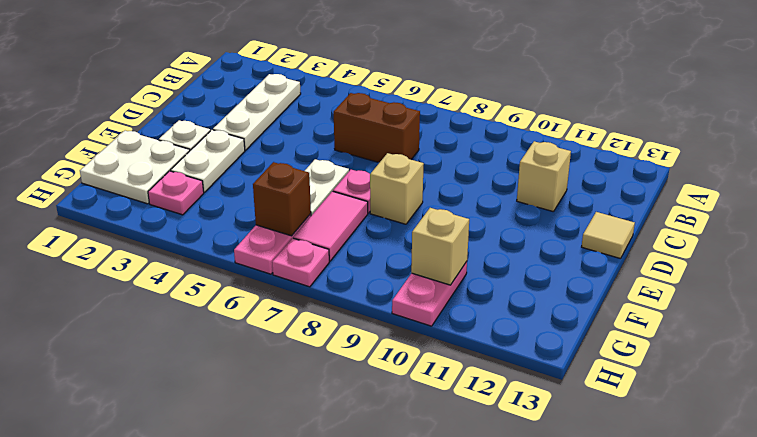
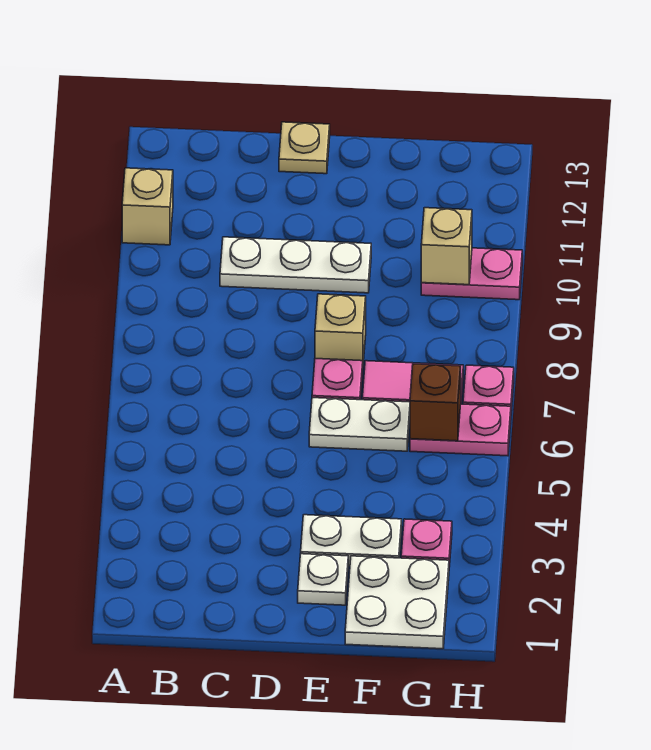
white plate B3:D3 level 1 -> white plate C10:E10 level 1
brown brick C6:C7 level 1 -> none
tan brick C11 level 1 -> tan brick A11 level 1
tan tile D13 level 1 -> tan plate D13 level 1

